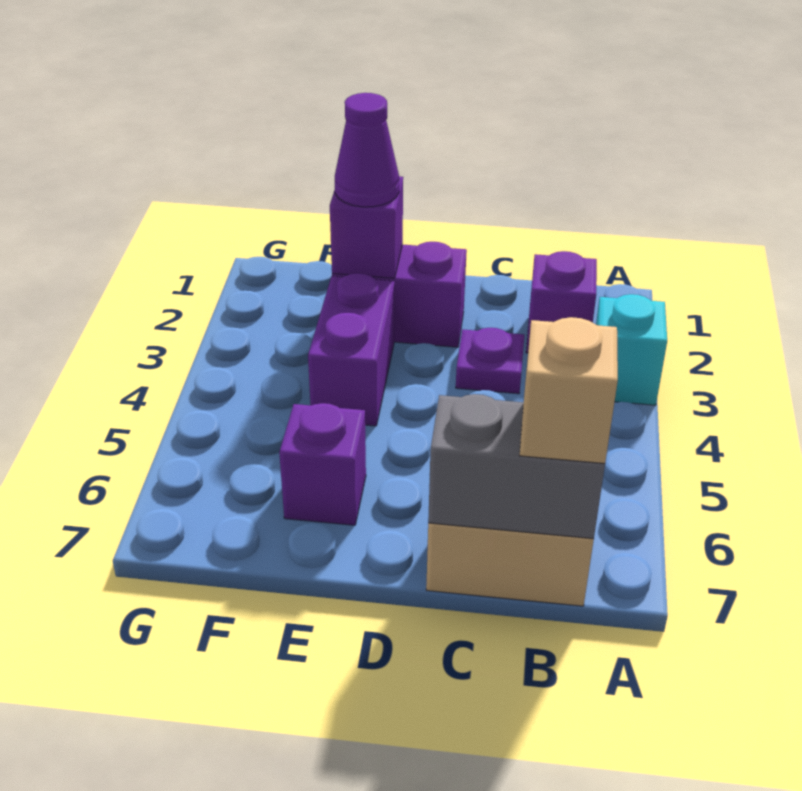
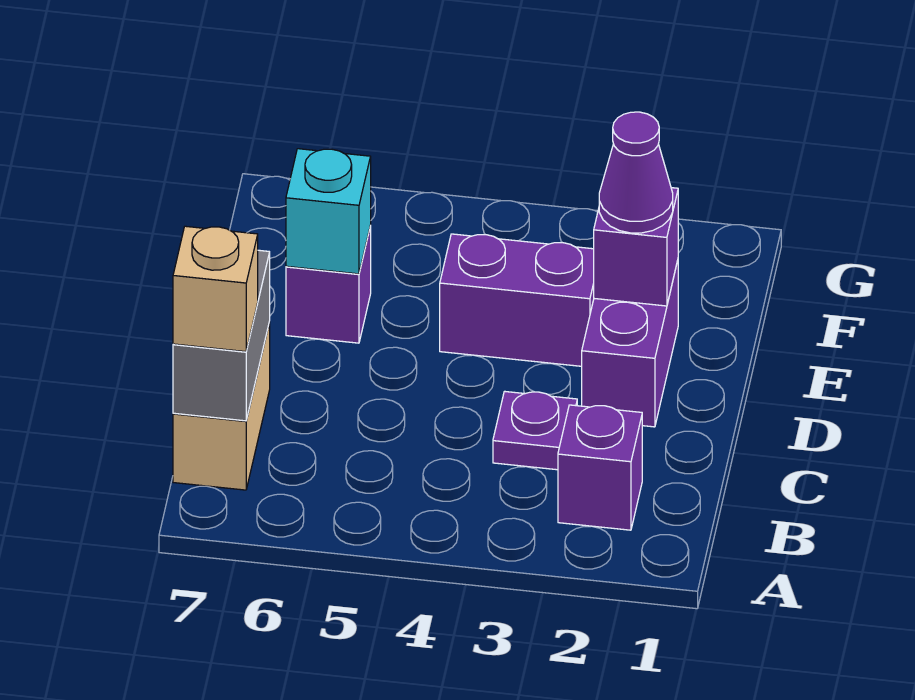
cyan brick A3 level 1 -> cyan brick E6 level 2

